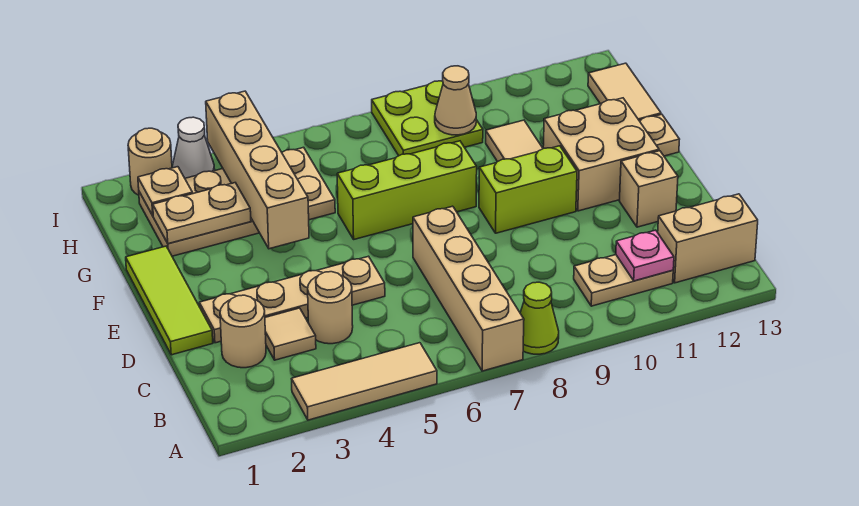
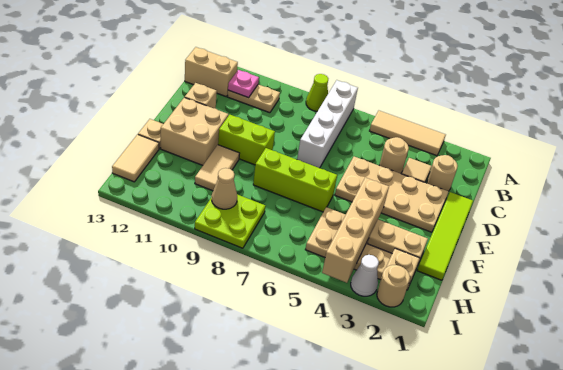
tan brick A7:D7 level 1 -> white brick A7:D7 level 1
lime tile D1:F1 level 1 -> lime tile D1:G1 level 1
tan plate D2:D5 level 1 -> tan plate D2:E5 level 1

